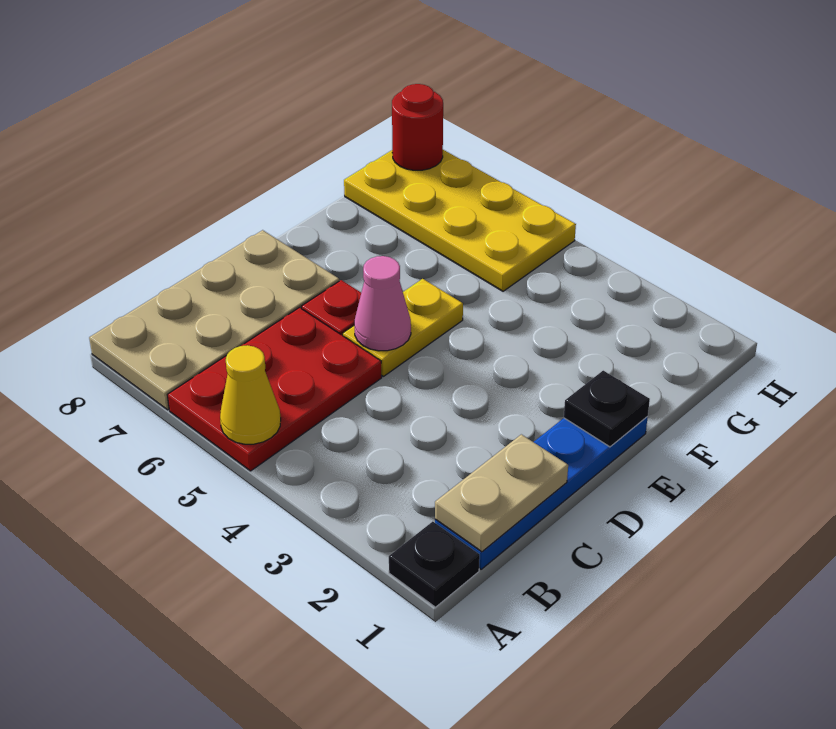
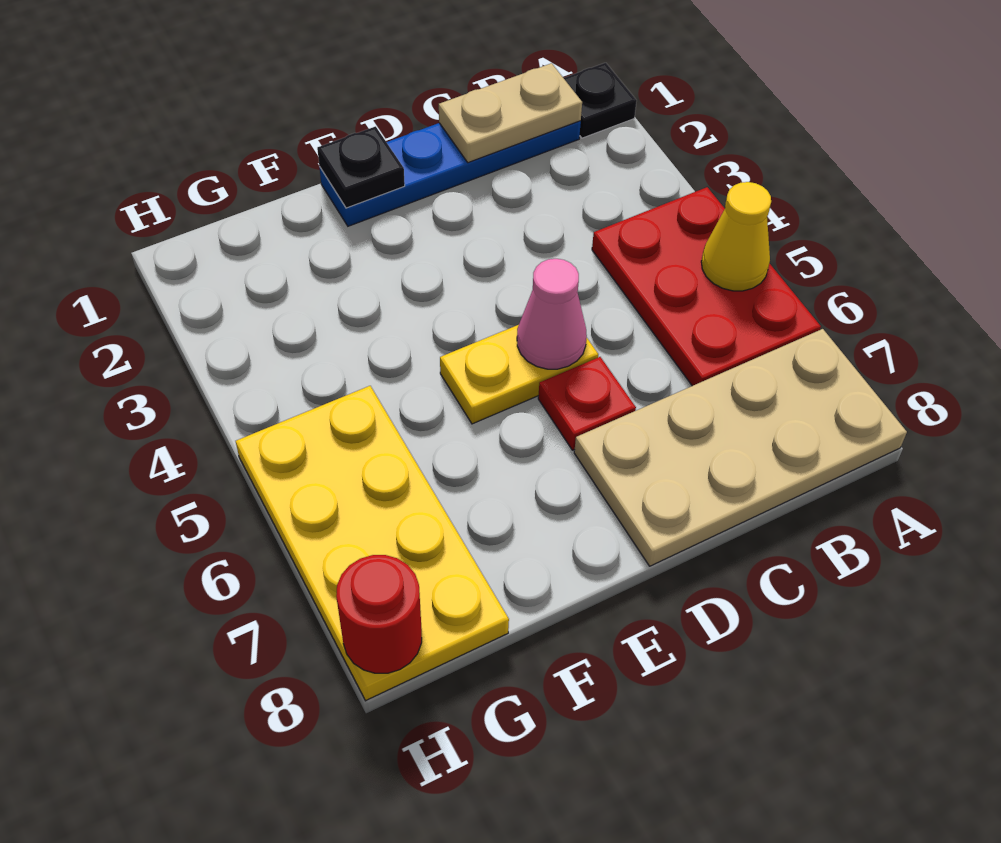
red plate A5:C6 level 1 -> red plate A4:B6 level 1

